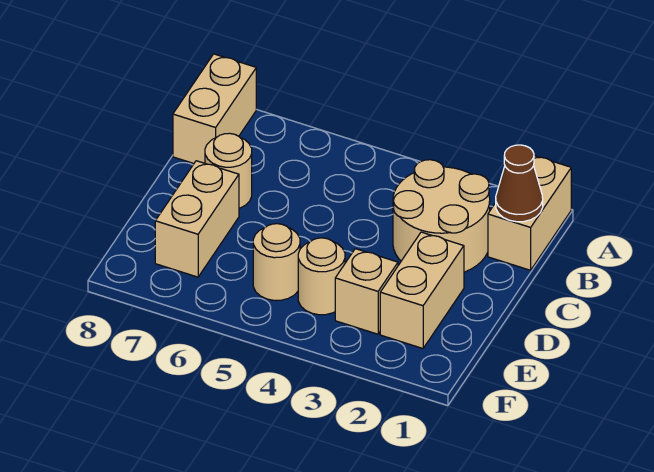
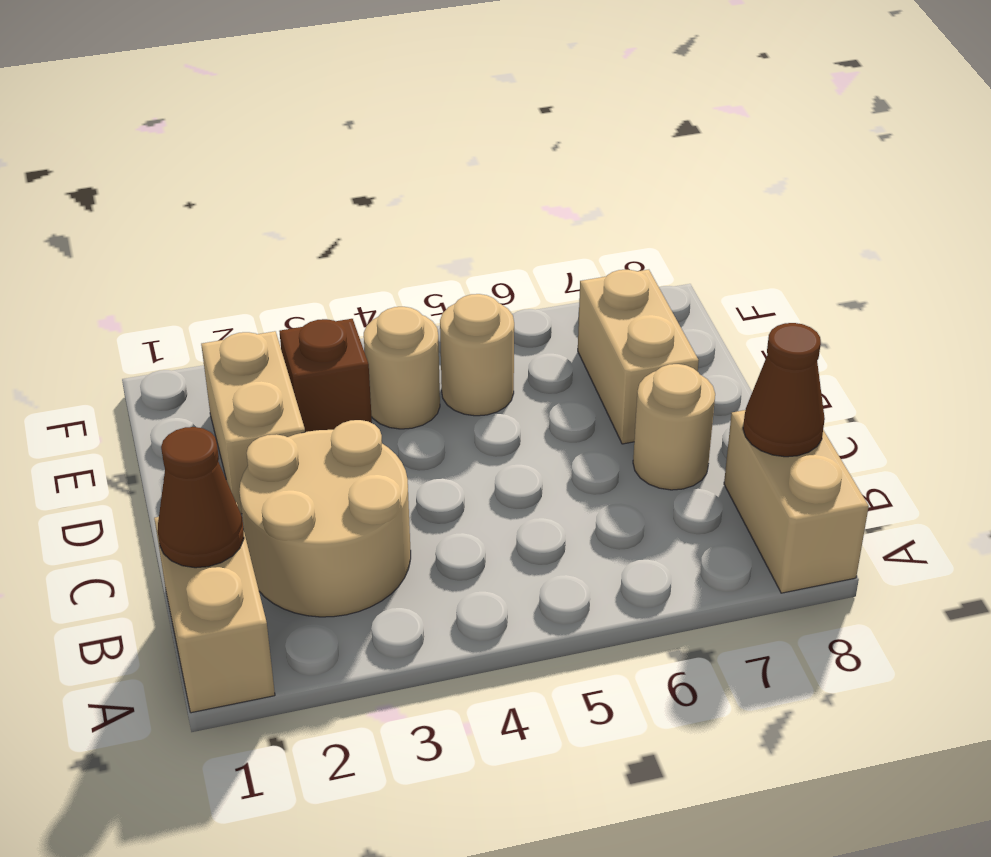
none -> brown cone B8 level 2
tan brick E3 level 1 -> brown brick E3 level 1

